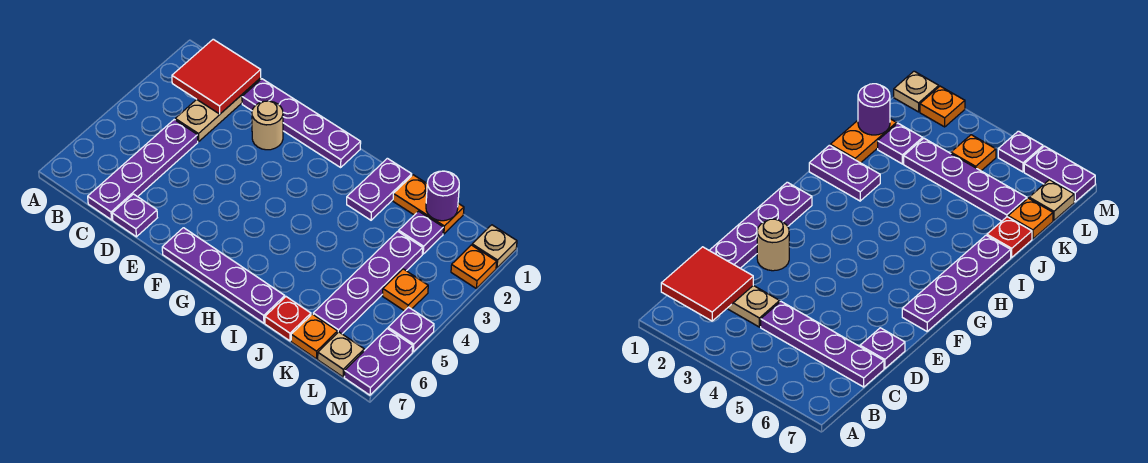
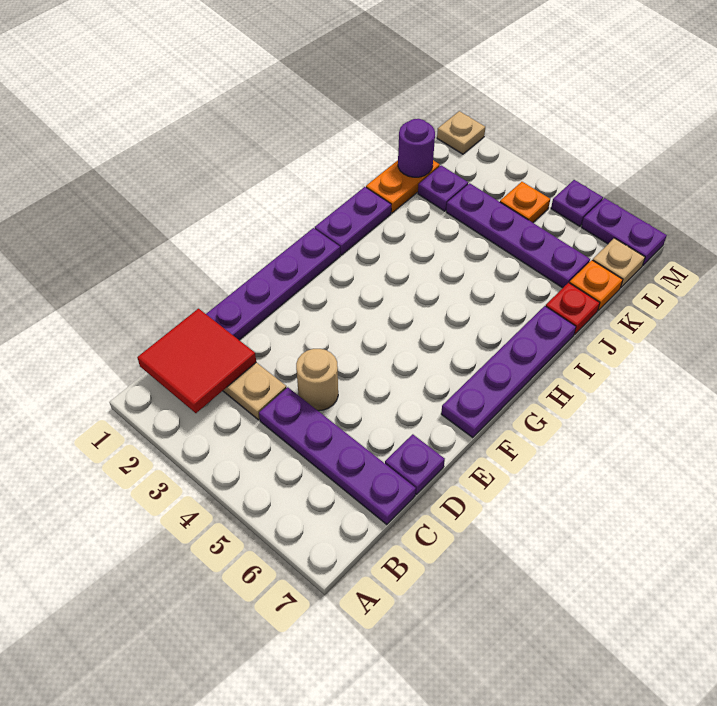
tan round brick E2 level 1 -> tan round brick D4 level 1
purple plate I1:I2 level 1 -> purple plate H1:I1 level 1
orange plate M2 level 1 -> none

